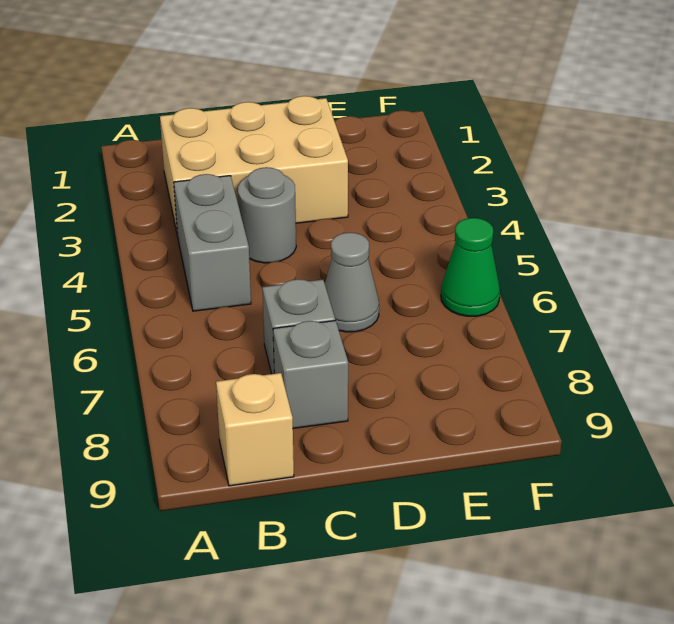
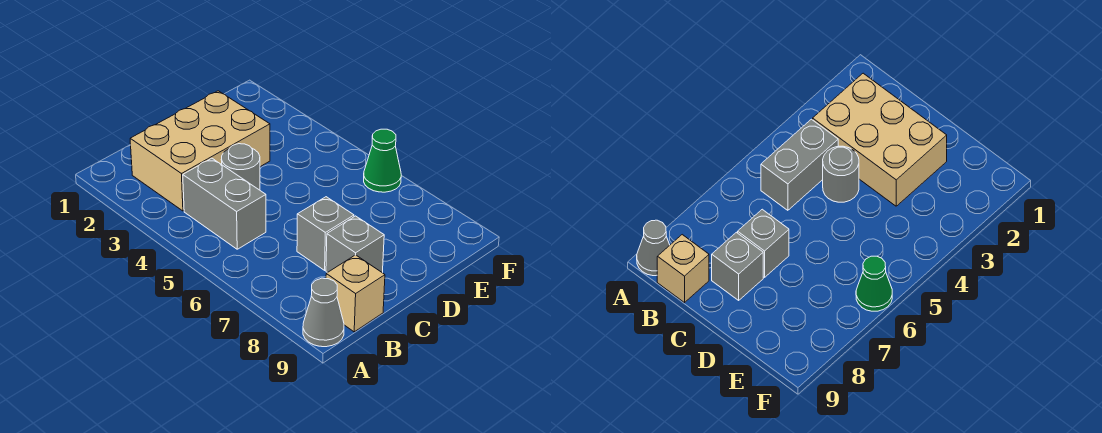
grey cone D6 level 1 -> grey cone A9 level 1

